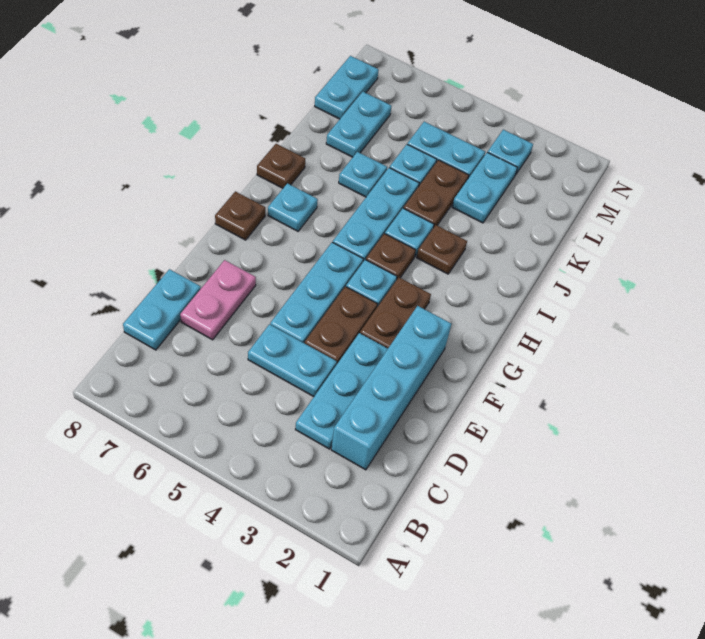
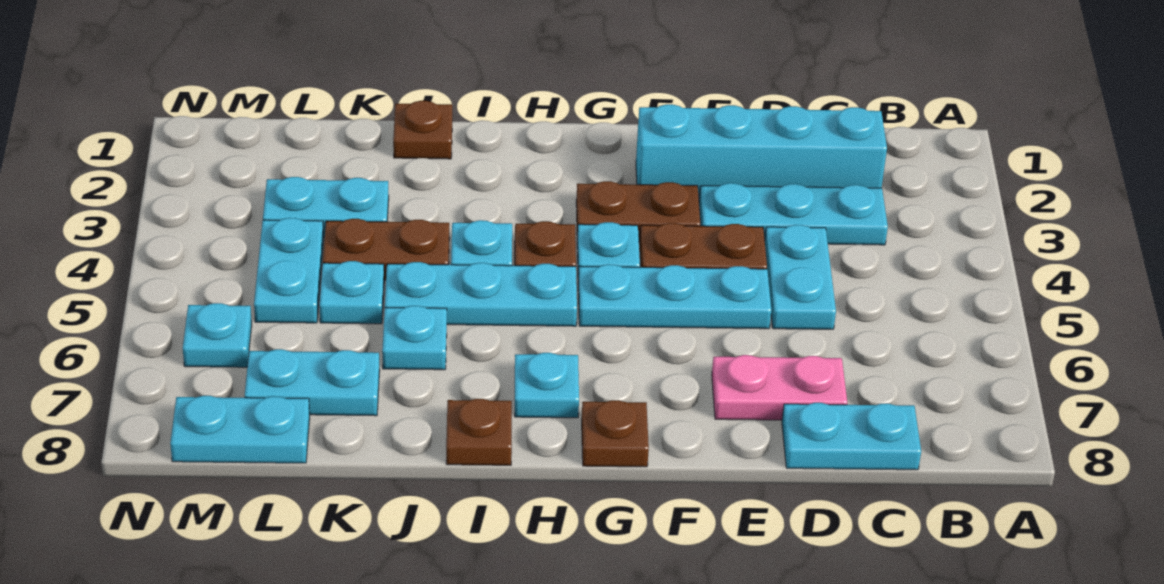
brown plate I3 level 1 -> brown plate J1 level 1
cyan plate M3 level 1 -> cyan plate M6 level 1

